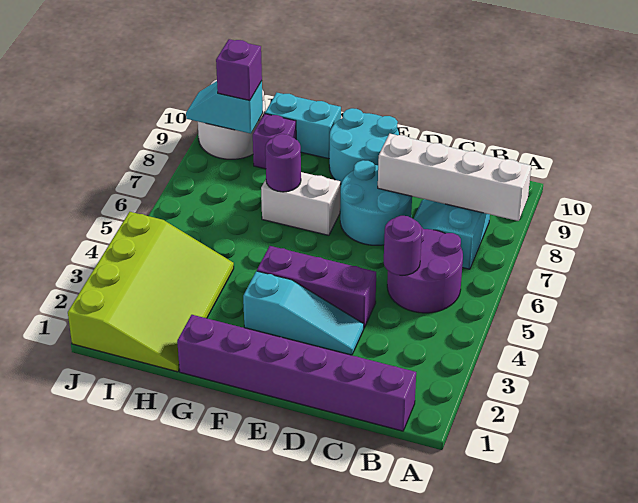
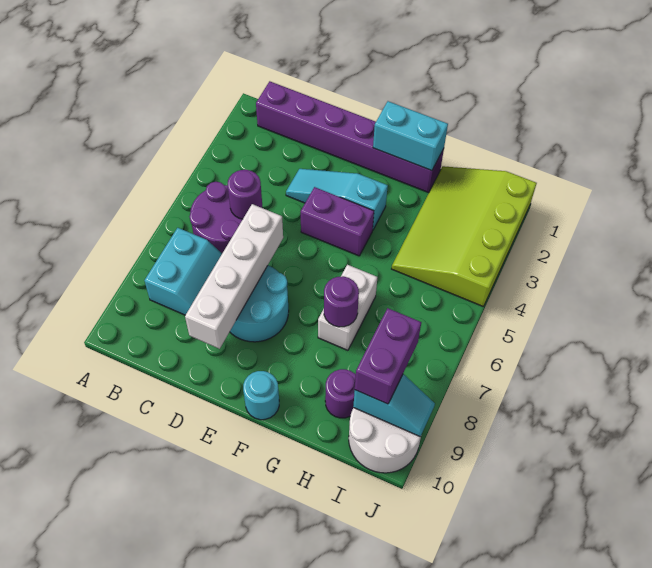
white brick A8:D8 level 2 -> white brick D6:D9 level 2
purple brick D4:F4 level 1 -> purple brick E4:F4 level 1
cyan round brick E9:F10 level 1 -> cyan round brick F10 level 1
white brick F7:G7 level 1 -> white brick G6:G7 level 1
cyan brick G10:H10 level 1 -> cyan brick F1:G1 level 2
purple brick H9 level 1 -> purple round brick H9 level 1
purple brick I9 level 3 -> purple brick I8:I9 level 3

